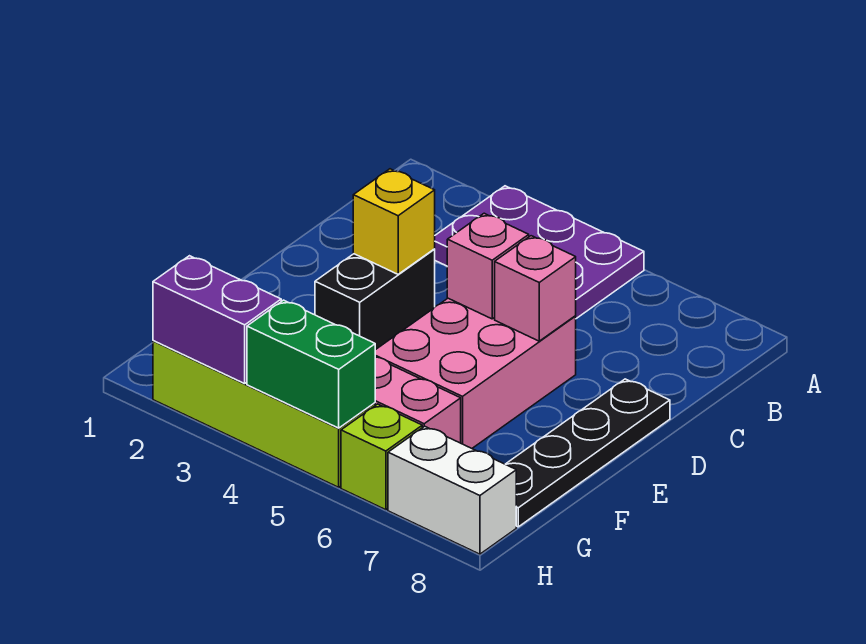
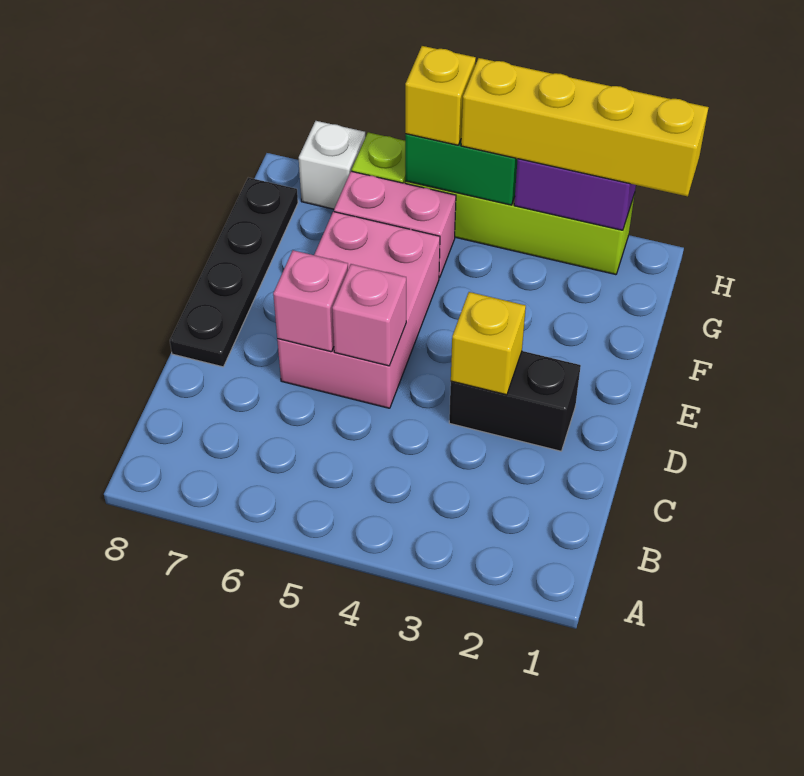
purple plate A3:B5 level 1 -> none
black brick D3:E3 level 1 -> black brick D2:D3 level 1
none -> yellow brick H1:H4 level 3
none -> yellow brick H5 level 3
white brick H7:H8 level 1 -> white brick H7 level 1

